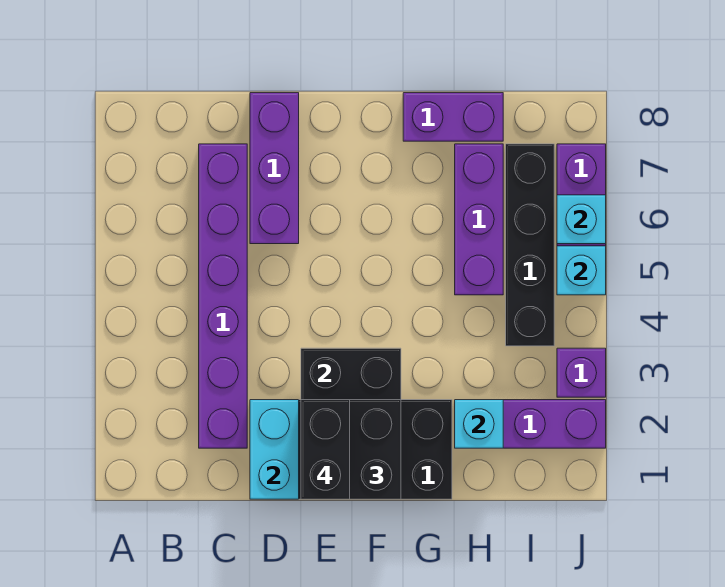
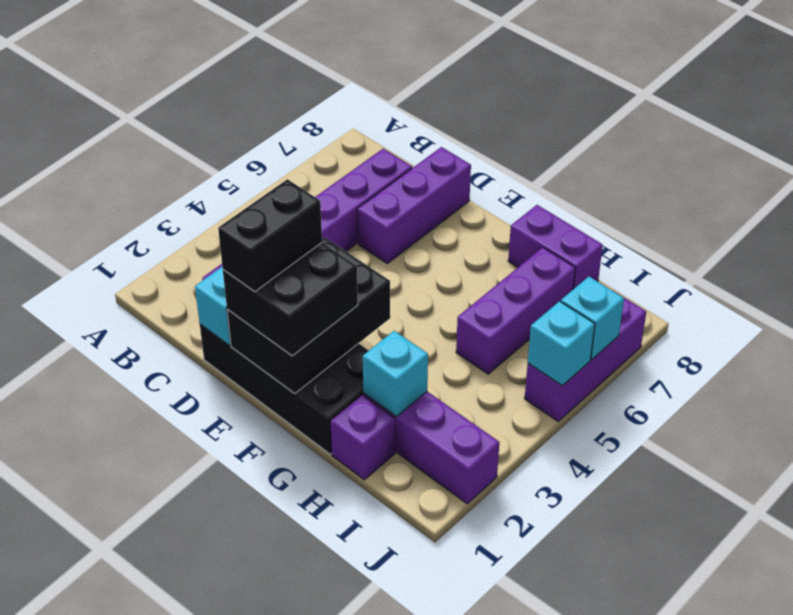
black brick I4:I7 level 1 -> none
purple brick J3 level 1 -> purple brick H1 level 1

